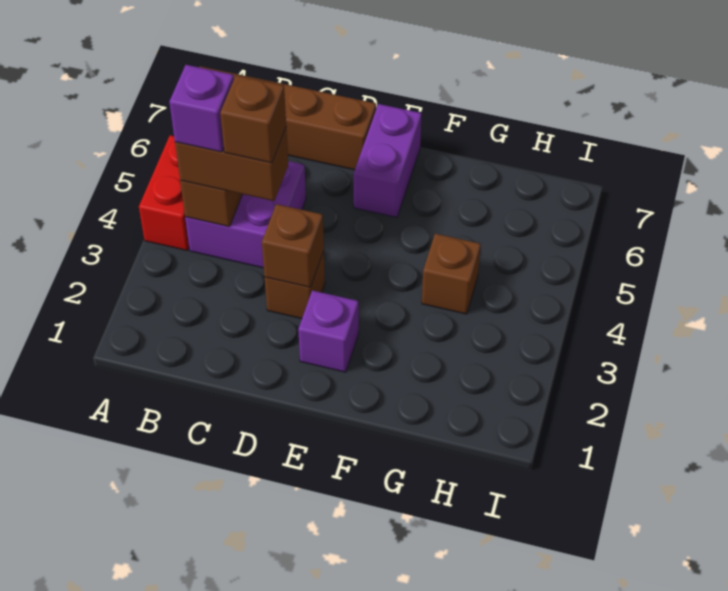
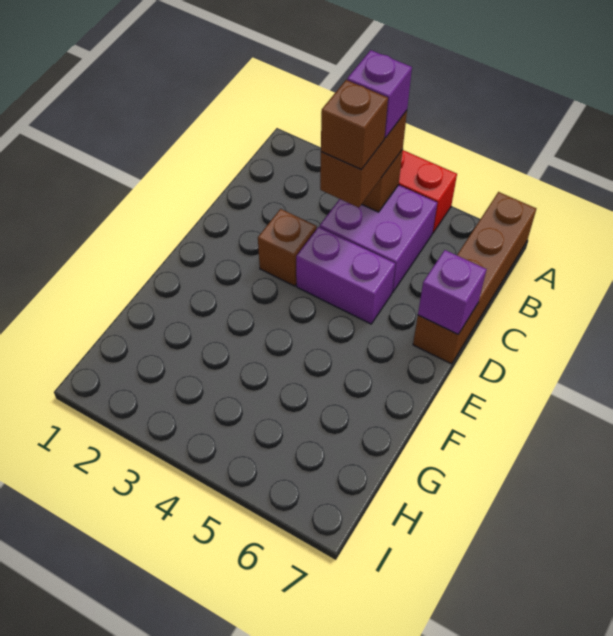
brown brick D3 level 2 -> none
purple brick E2 level 1 -> purple brick D7 level 2
purple brick E6:E7 level 1 -> purple brick D4:D5 level 1
brown brick G4 level 1 -> none

